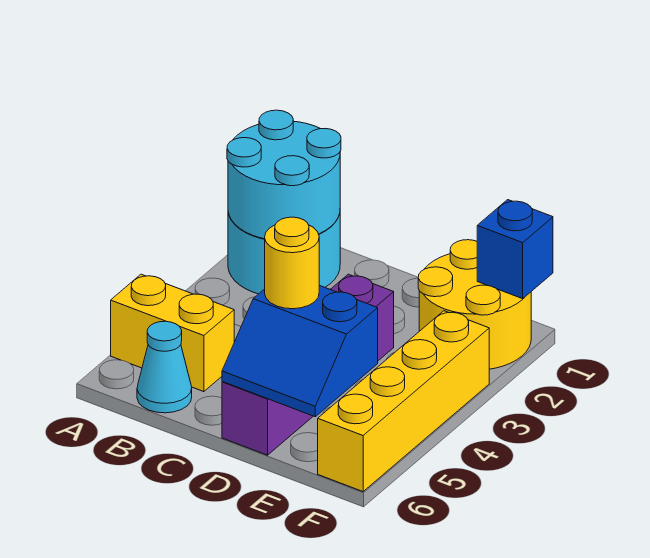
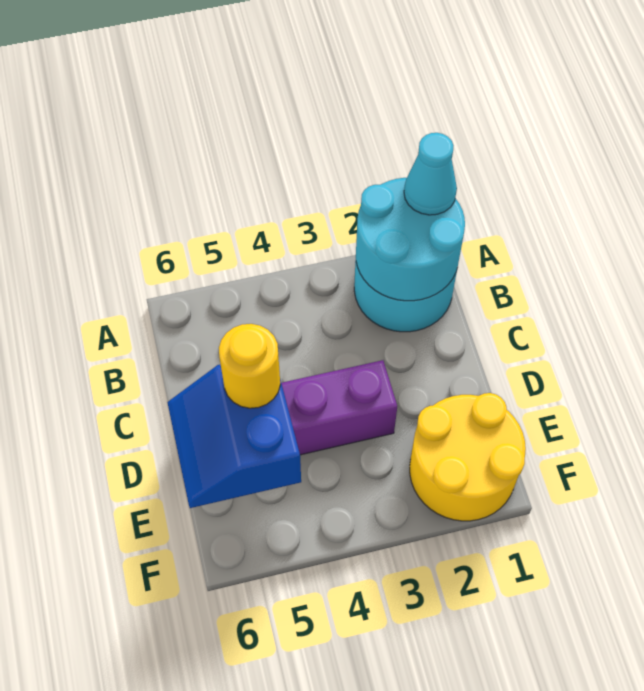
yellow brick A5:B5 level 1 -> none
cyan cone B6 level 1 -> cyan cone A1 level 3
blue brick F1 level 2 -> none
yellow brick F3:F6 level 1 -> none

